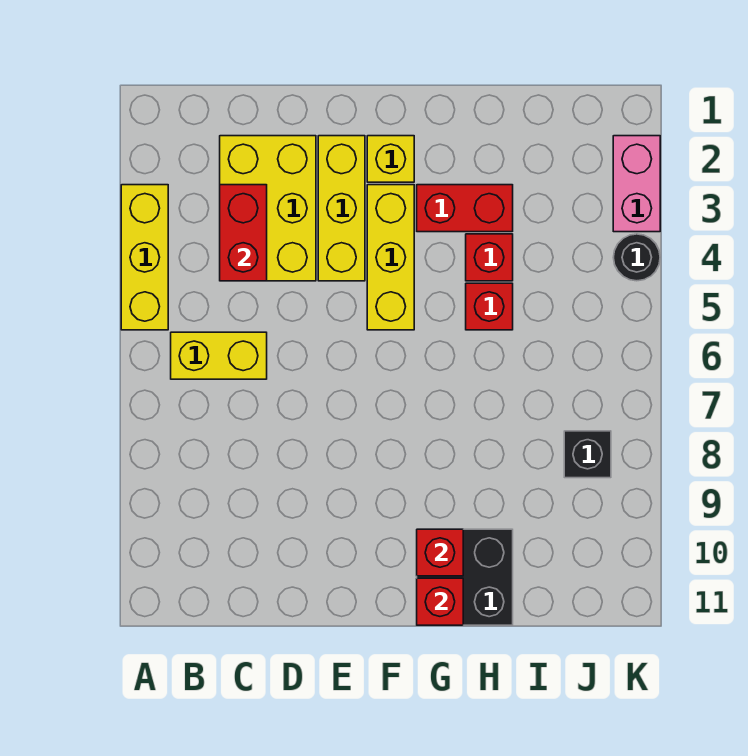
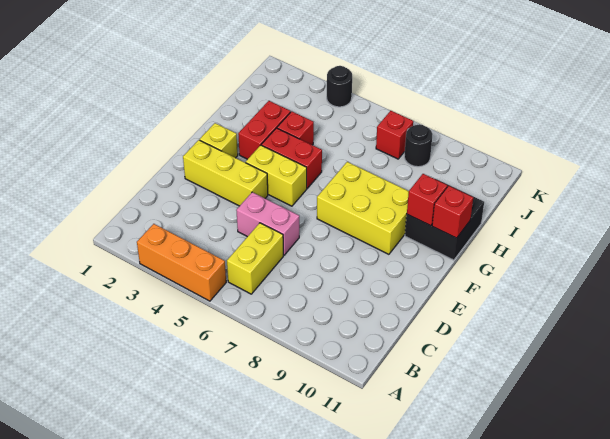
yellow brick A3:A5 level 1 -> orange brick A3:A5 level 1
yellow brick C2:D4 level 1 -> yellow brick F7:G9 level 1
red brick C3:C4 level 2 -> red brick G4:G5 level 1
yellow brick F3:F5 level 1 -> yellow brick F4:F5 level 1
red brick H5 level 1 -> red brick J7 level 1
black brick J8 level 1 -> black round brick J8 level 1
pink brick K2:K3 level 1 -> pink brick D5:D6 level 1

